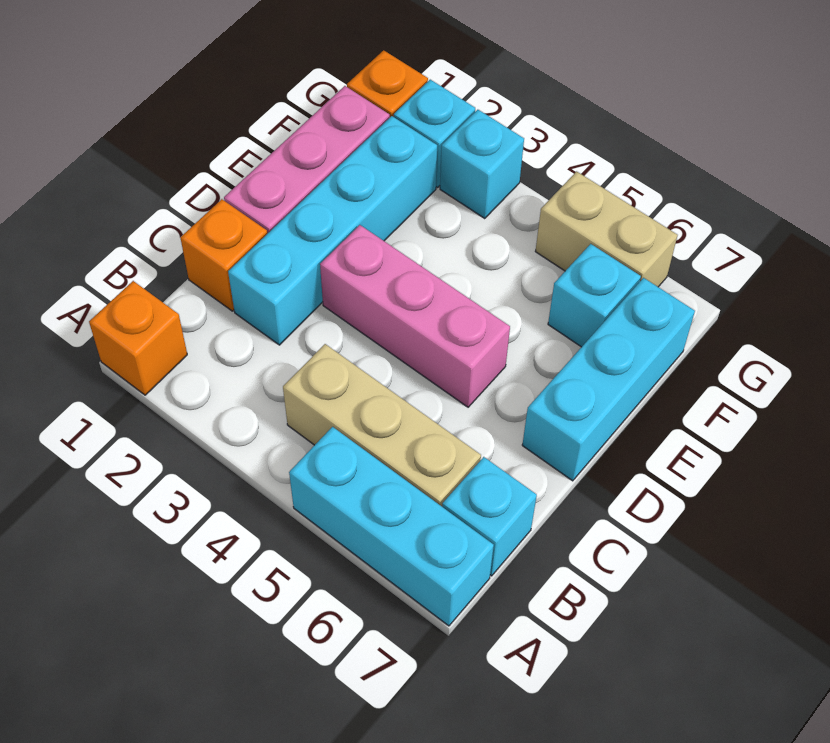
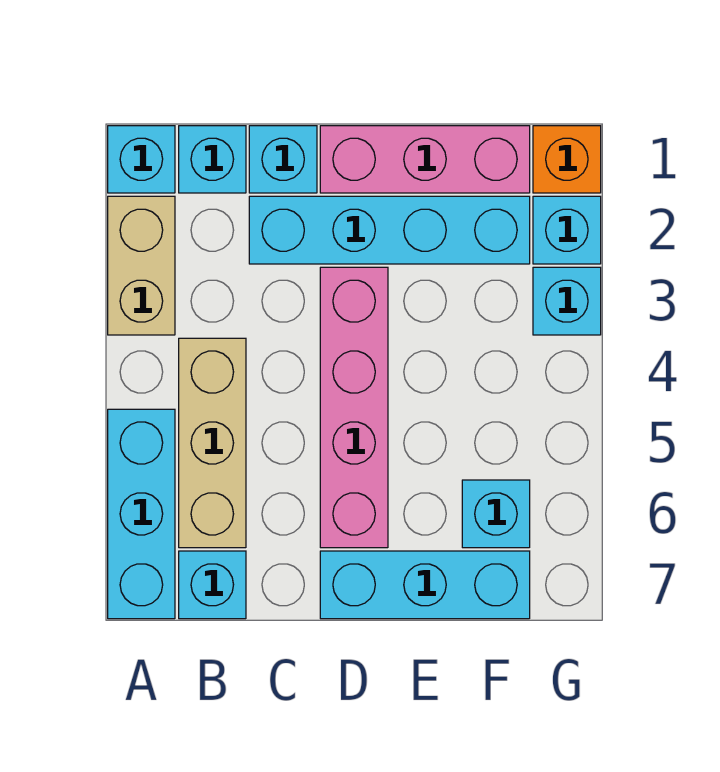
orange brick A1 level 1 -> cyan brick A1 level 1
none -> cyan brick B1 level 1
orange brick C1 level 1 -> cyan brick C1 level 1
pink brick D3:D5 level 1 -> pink brick D3:D6 level 1
tan brick G5:G6 level 1 -> tan brick A2:A3 level 1

